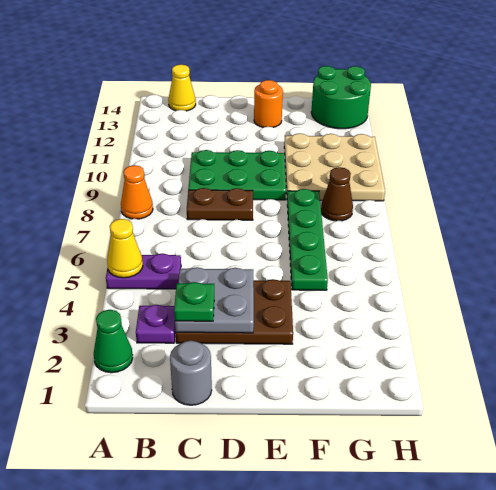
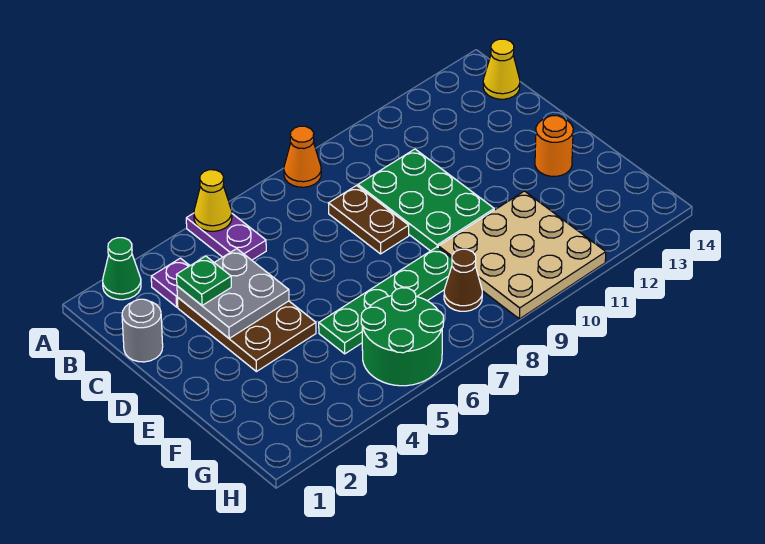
green round brick G13:H14 level 1 -> green round brick G5:H6 level 1

